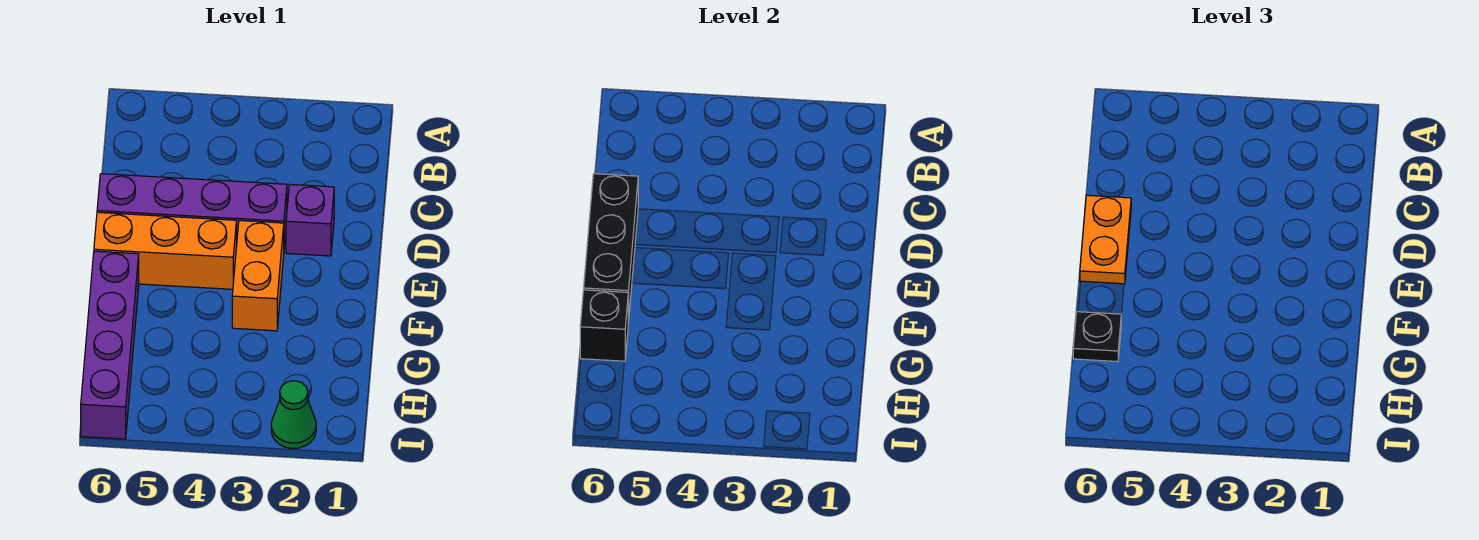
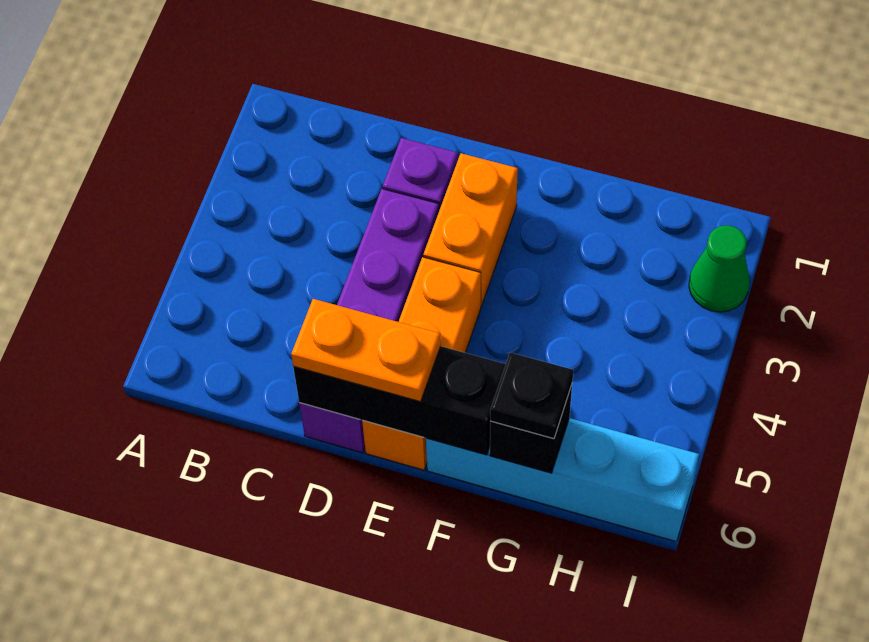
orange brick E3:F3 level 1 -> orange brick E2:E3 level 1
purple brick F6:I6 level 1 -> cyan brick F6:I6 level 1

